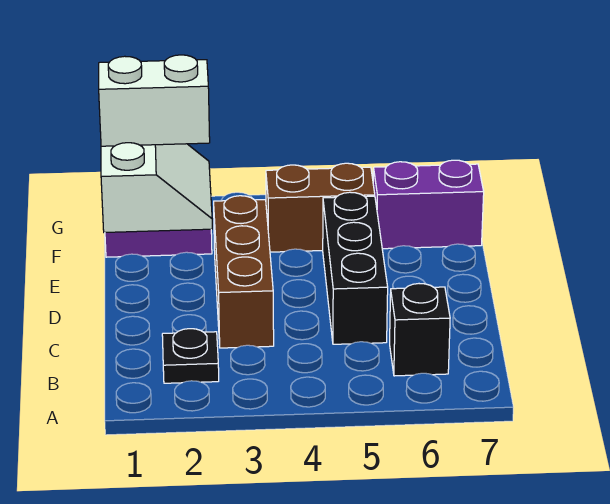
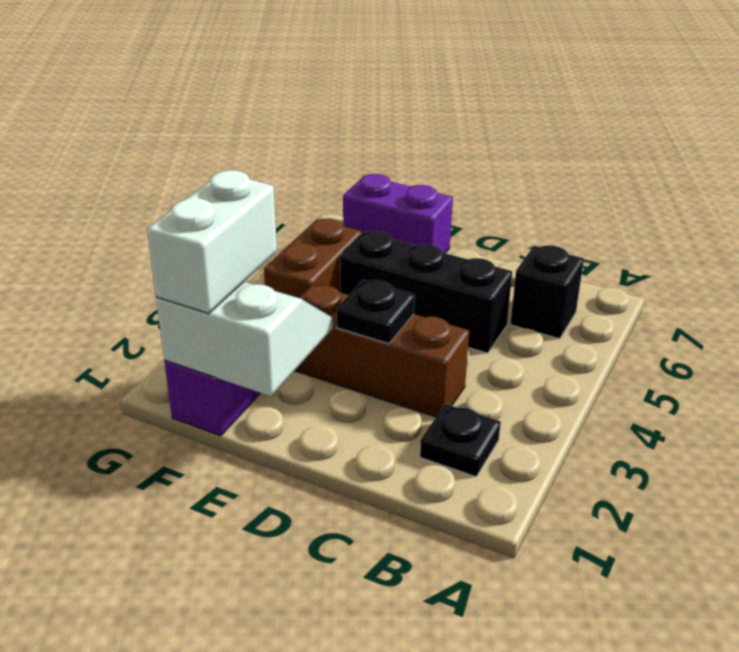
none -> black plate D3 level 2
purple brick F6:F7 level 1 -> purple brick E7:F7 level 1

